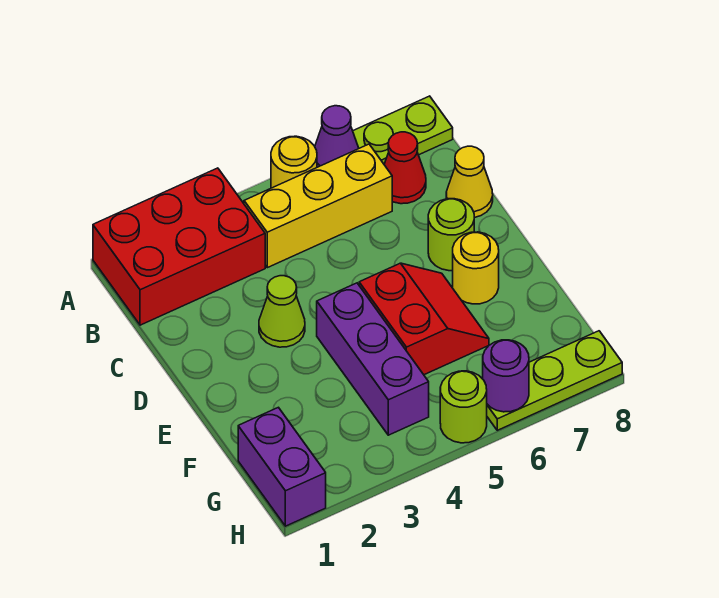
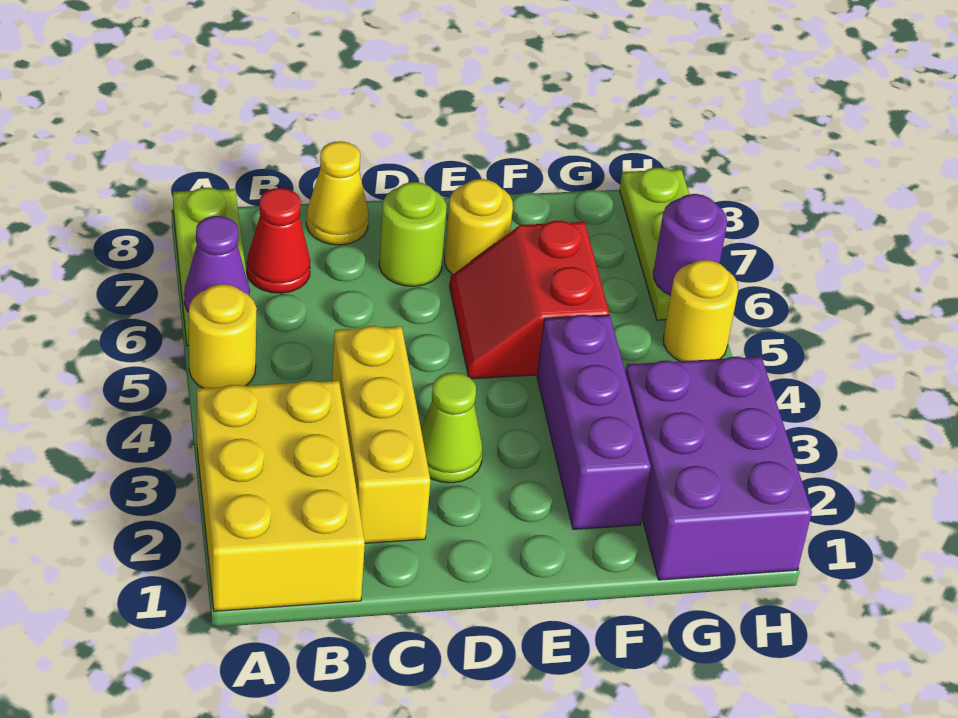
red brick A1:B3 level 1 -> yellow brick A1:B3 level 1
yellow brick B4:B6 level 1 -> yellow brick C2:C4 level 1
purple brick E4:G4 level 1 -> purple brick F2:F4 level 1
red slope E5:F6 level 1 top 5 -> red slope E5:F6 level 1 top F
purple brick G1:H1 level 1 -> purple brick G1:H3 level 1
lime round brick H5 level 1 -> yellow round brick H5 level 1

